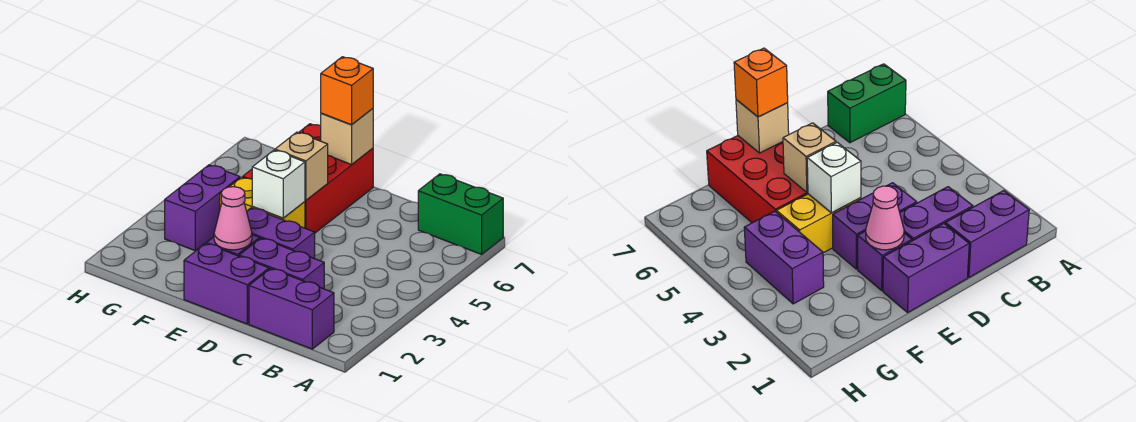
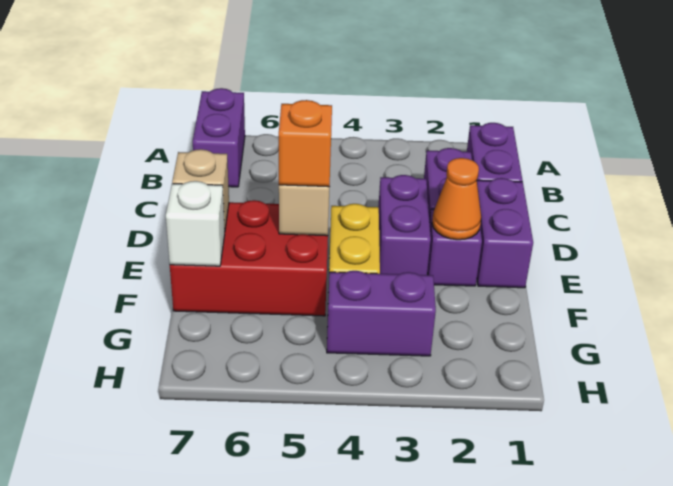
green brick A7:B7 level 1 -> purple brick A7:B7 level 1
pink cone E2 level 2 -> orange cone E2 level 2
white brick E4 level 2 -> white brick F7 level 2
orange brick E7 level 3 -> orange brick E5 level 3

